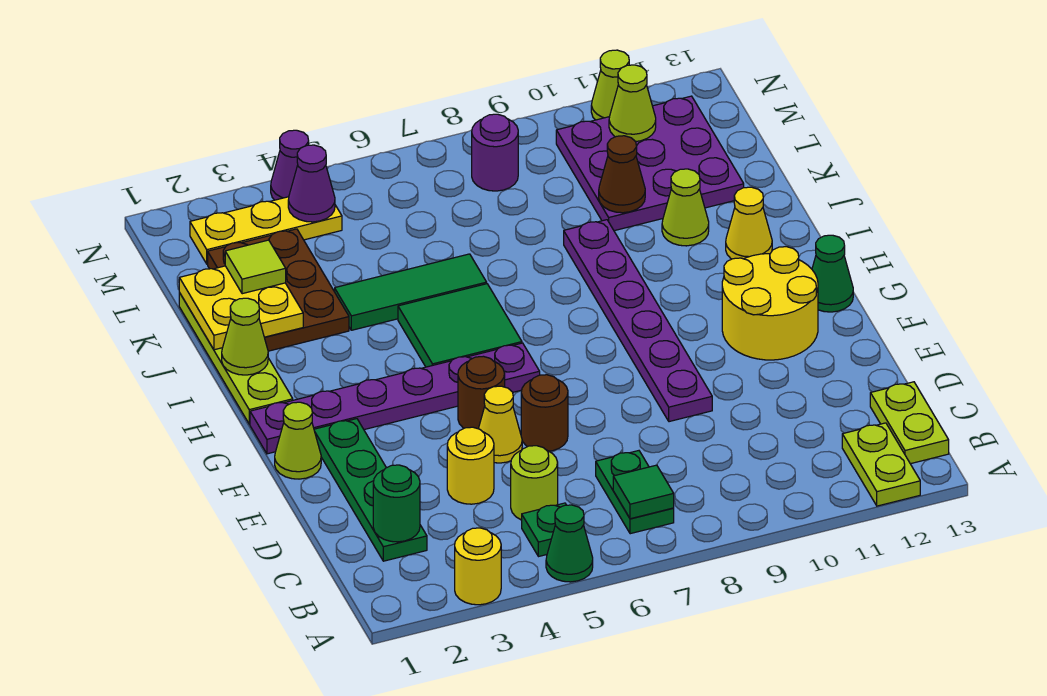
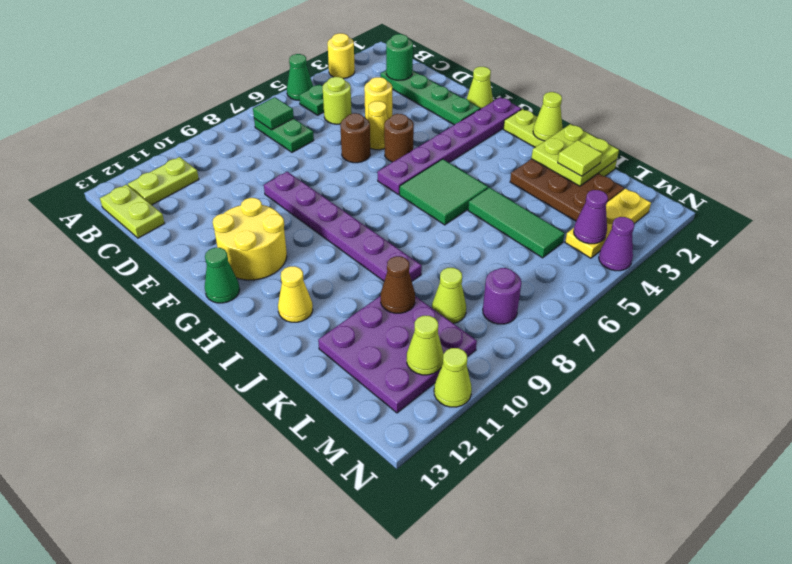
lime plate A12:B12 level 1 -> lime plate B11:B12 level 1
yellow plate J1:K2 level 2 -> lime plate J1:K2 level 2
green tile J4:J6 level 1 -> green tile J5:L5 level 1
lime cone J11 level 1 -> lime cone L9 level 1

